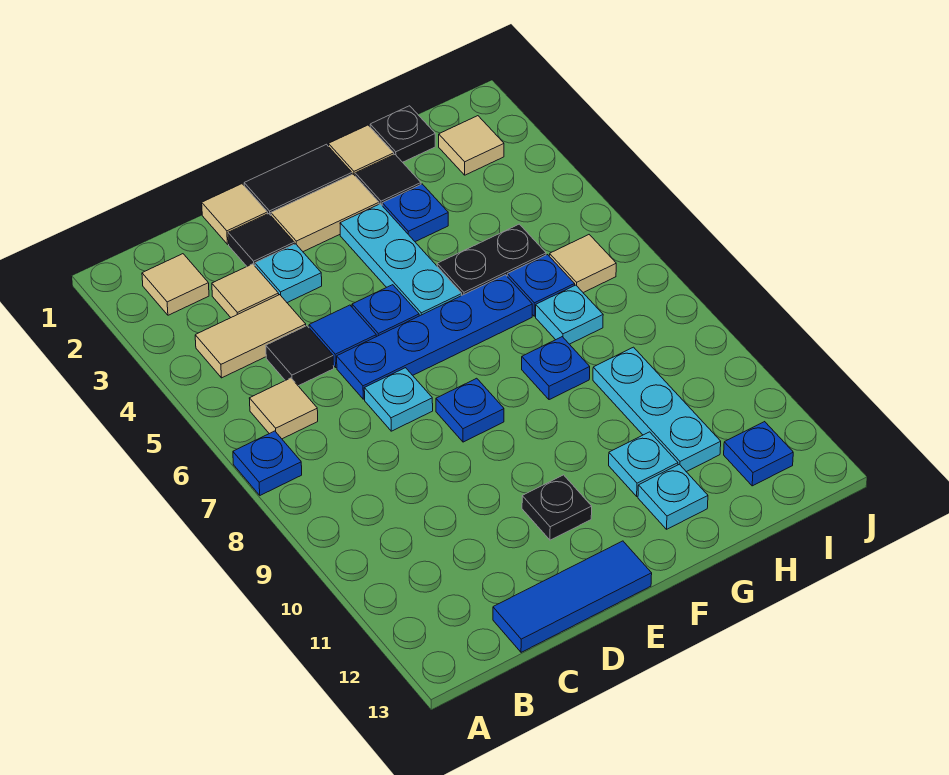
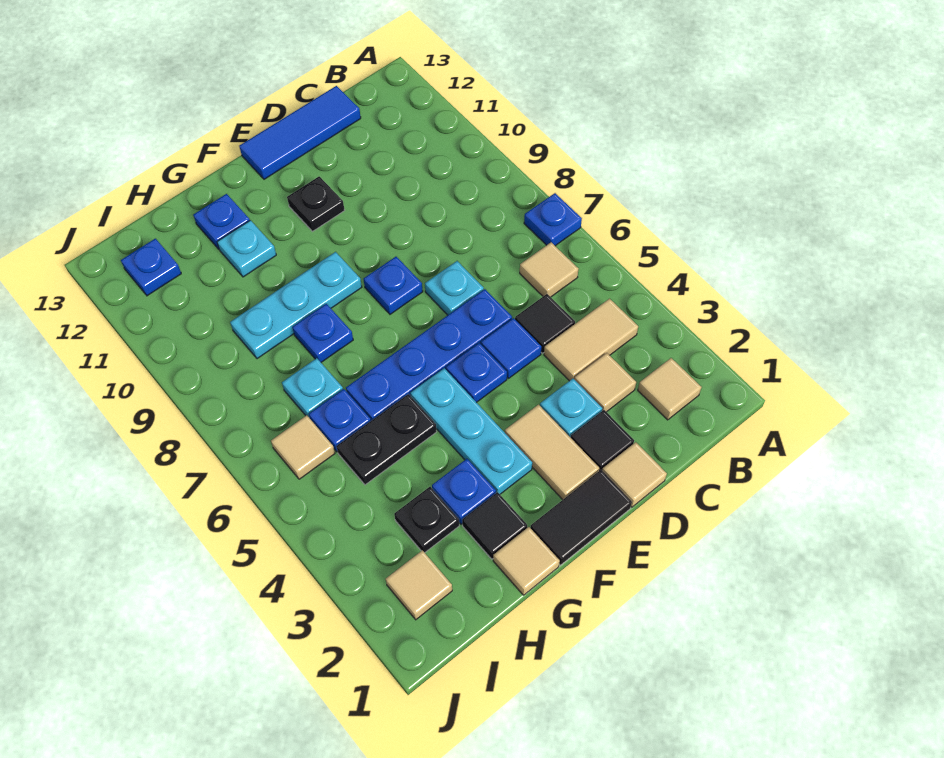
tan tile E2:F2 level 1 -> tan tile E2:E3 level 1
cyan plate G12 level 1 -> blue plate G12 level 1
black plate H1 level 1 -> black plate H3 level 1
cyan plate H9:H11 level 1 -> cyan plate F9:H9 level 1

